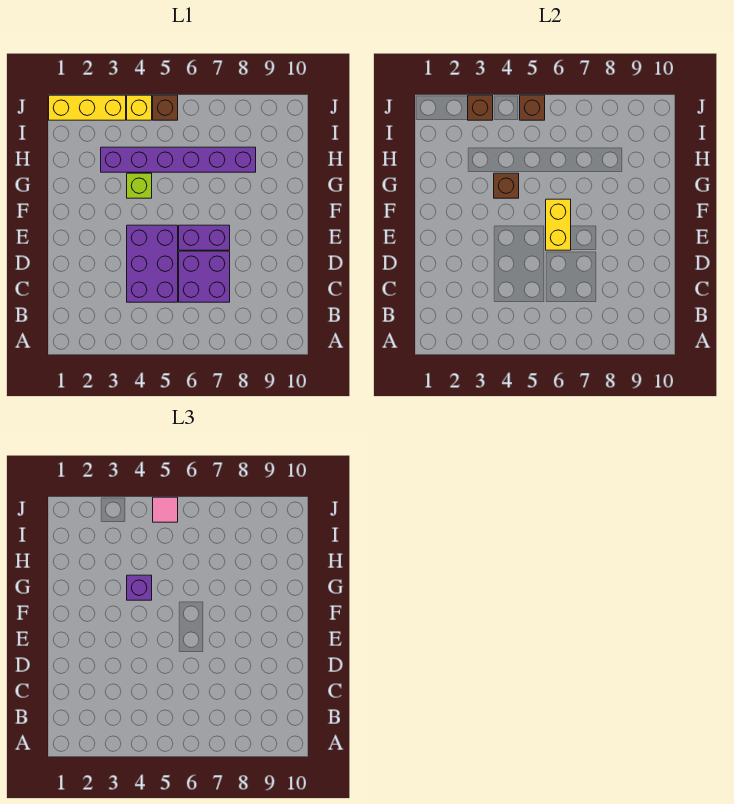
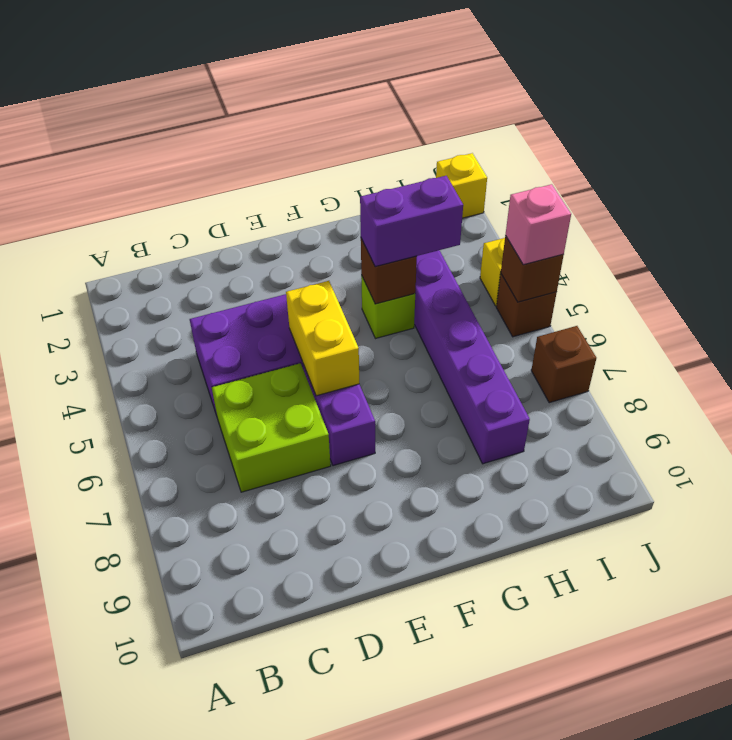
purple brick C6:D7 level 1 -> lime brick C6:D7 level 1
yellow brick E6:F6 level 2 -> yellow brick E5:E6 level 2
purple brick G4 level 3 -> purple brick G4:H4 level 3
yellow brick J1:J3 level 1 -> yellow brick J1 level 1
brown brick J3 level 2 -> brown brick J7 level 1
pink tile J5 level 3 -> pink brick J5 level 3

